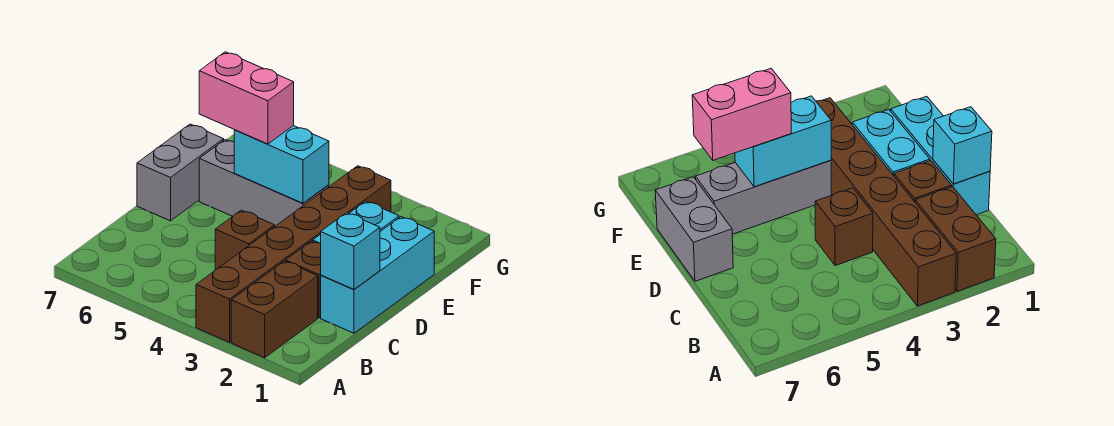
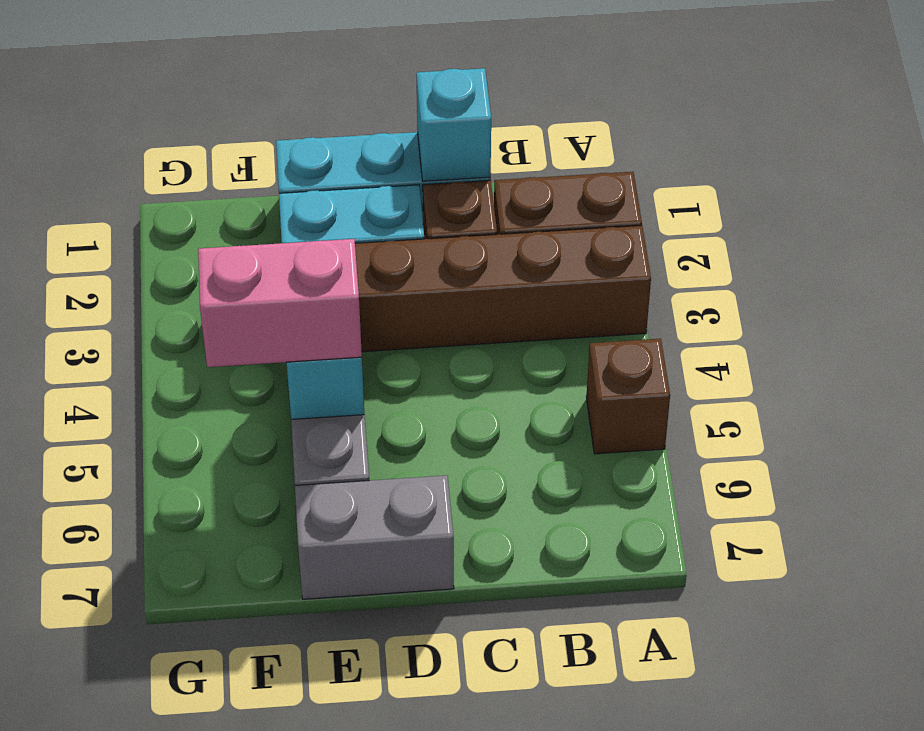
brown brick C4 level 1 -> brown brick A5 level 1
pink brick E5:E6 level 3 -> pink brick E5:F5 level 3

